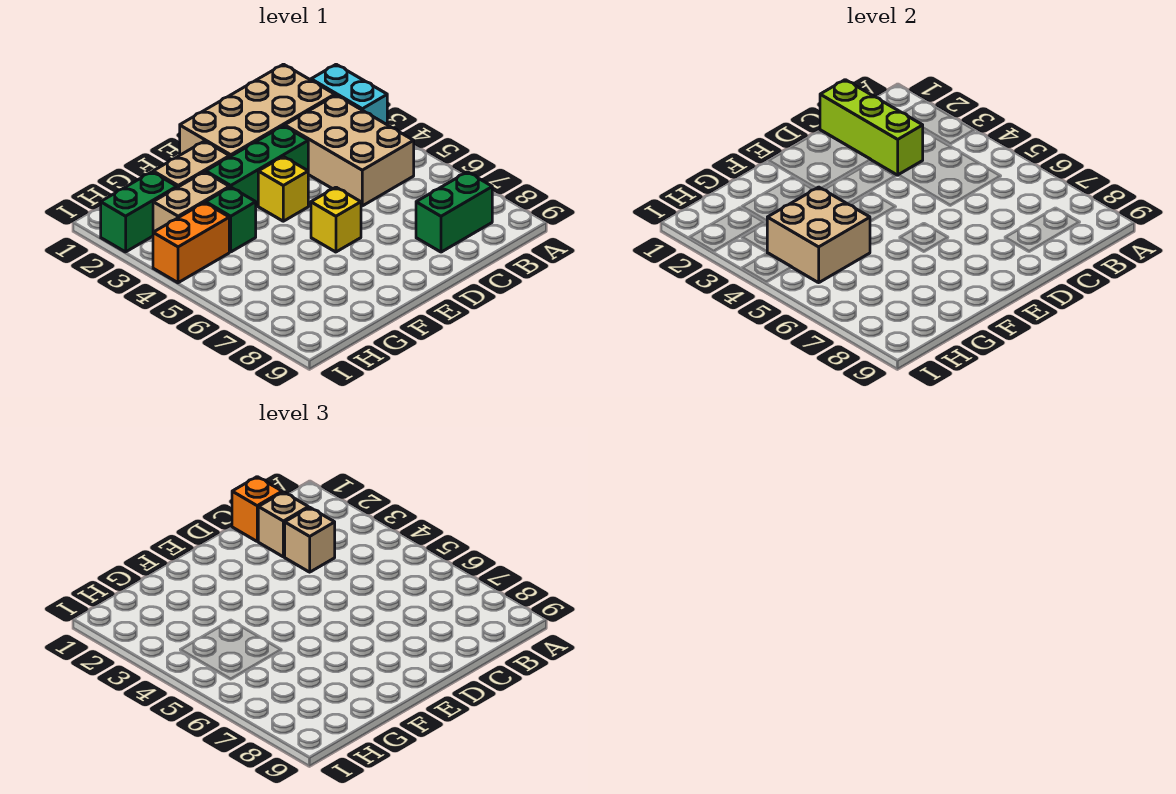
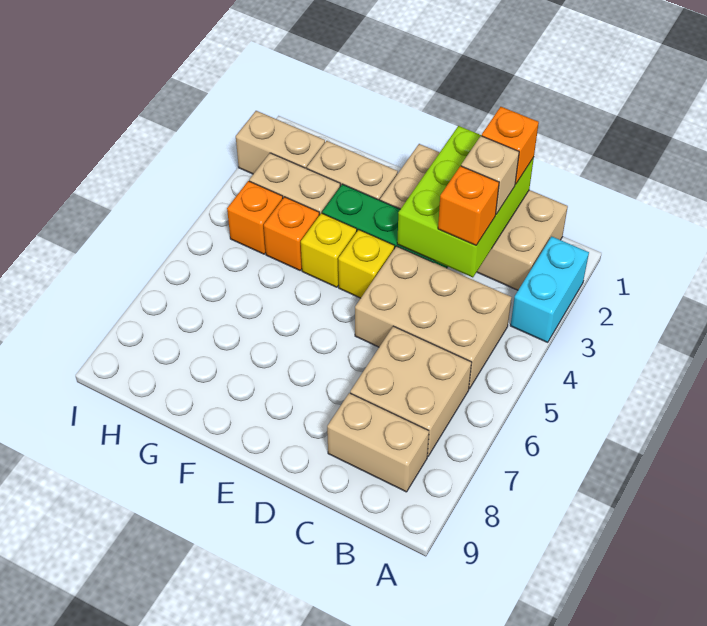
tan brick B3:C5 level 1 -> tan brick B4:D5 level 1
green brick B8:C8 level 1 -> tan brick B8:C8 level 1
lime brick C1:C3 level 2 -> lime brick C1:D3 level 2
tan brick C3 level 3 -> orange brick C3 level 3
yellow brick E6 level 1 -> yellow brick F4 level 1
green brick G4 level 1 -> orange brick G4 level 1
tan brick G4:H5 level 2 -> tan brick B6:C7 level 1
green brick H2:I2 level 1 -> tan brick H2:I2 level 1
orange brick H4:I4 level 1 -> orange brick H4 level 1

